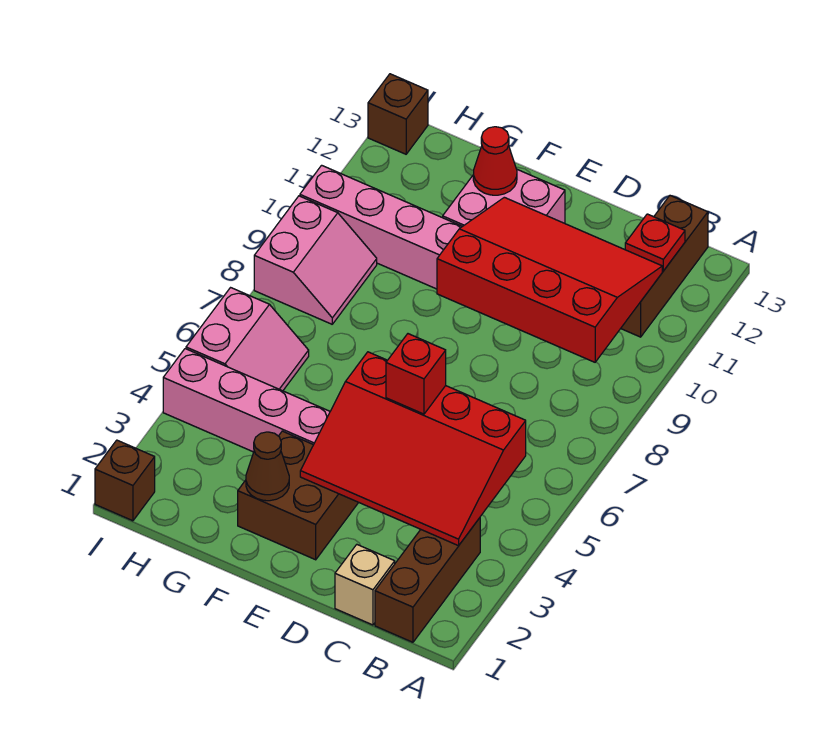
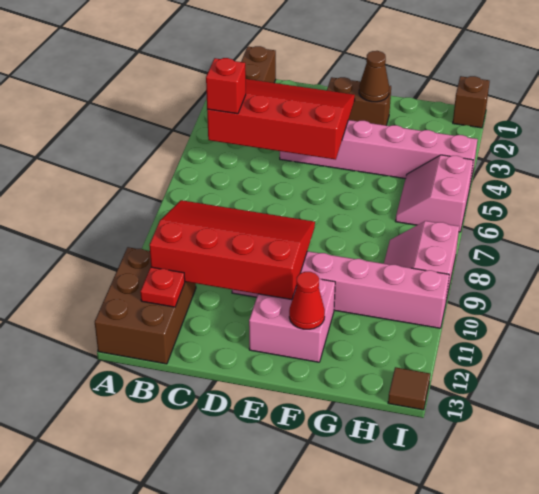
red slope B9:E11 level 2 top 9 -> red slope B9:E11 level 2 top 11
brown brick B11:B13 level 1 -> brown brick A11:B13 level 1
tan brick C1 level 1 -> none
red brick D5 level 3 -> red brick B5 level 3
brown brick E2:F3 level 1 -> brown brick E2:F2 level 1
brown brick I13 level 1 -> brown tile I13 level 1

